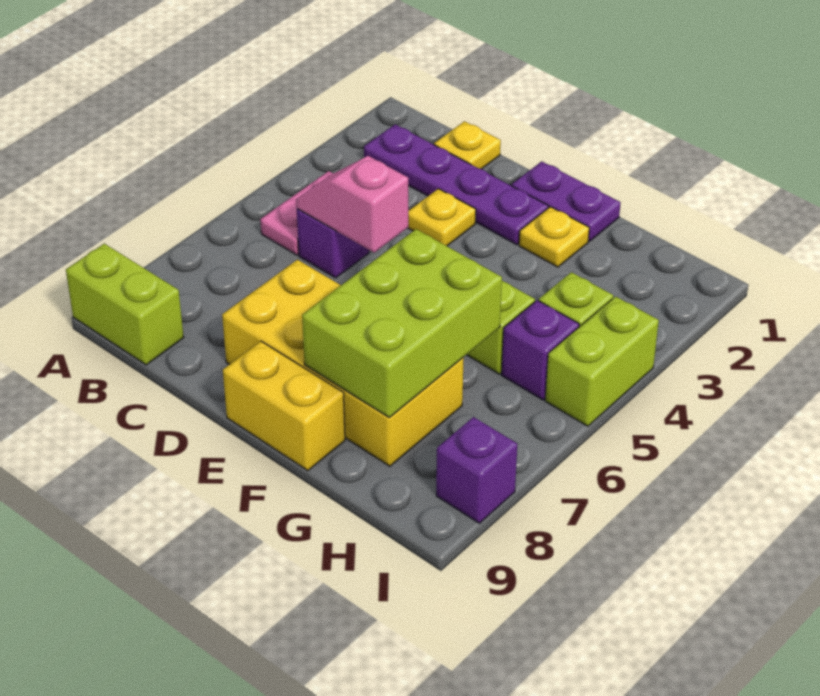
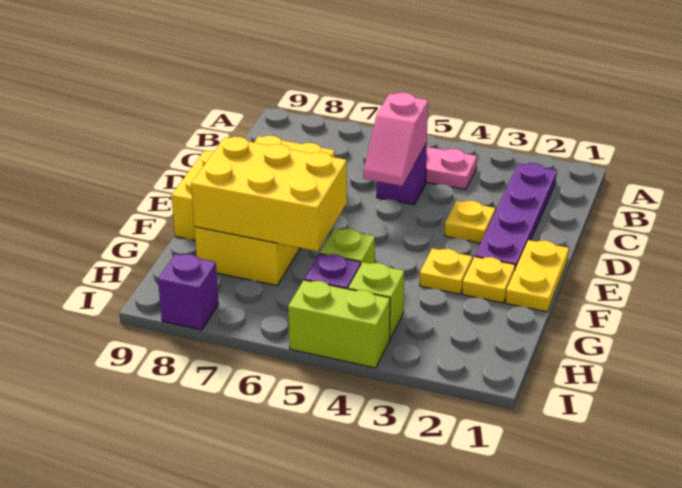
lime brick A9:B9 level 1 -> none
yellow plate C1 level 1 -> yellow plate F3 level 1
pink slope C5:D5 level 2 top D -> pink slope C5:D5 level 2 top C
purple plate E1:F1 level 1 -> yellow plate E1:F1 level 1
lime brick F6:G8 level 2 -> yellow brick F6:G8 level 2

